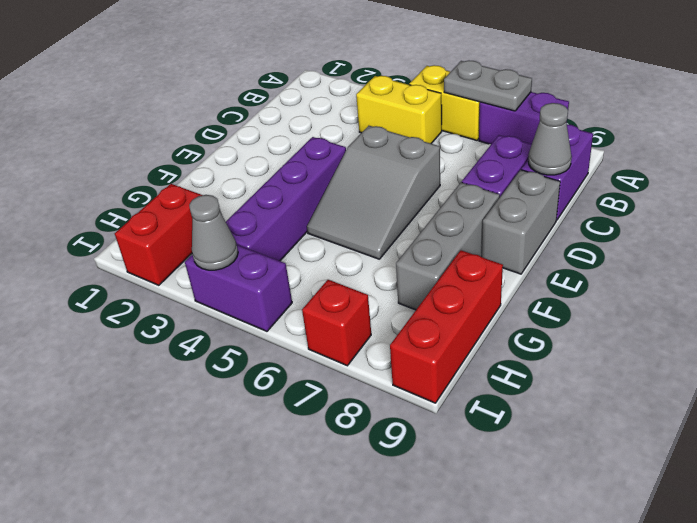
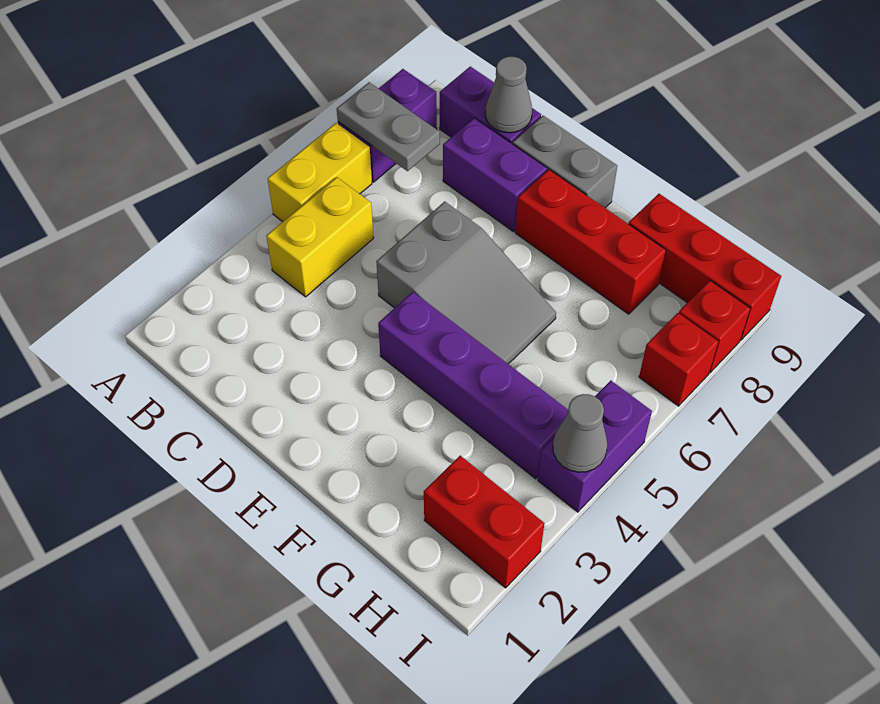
grey plate A6:A7 level 2 -> grey plate A7:B7 level 2
grey brick E8:G8 level 1 -> red brick E8:G8 level 1
none -> red brick I8 level 1

